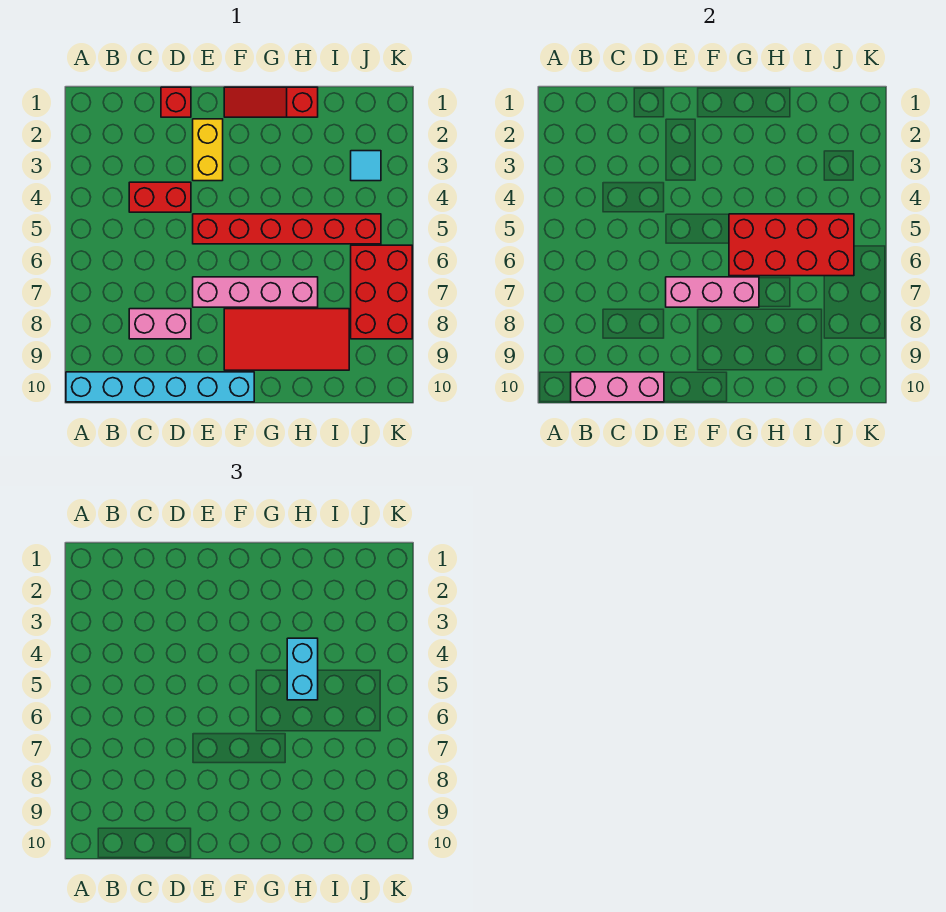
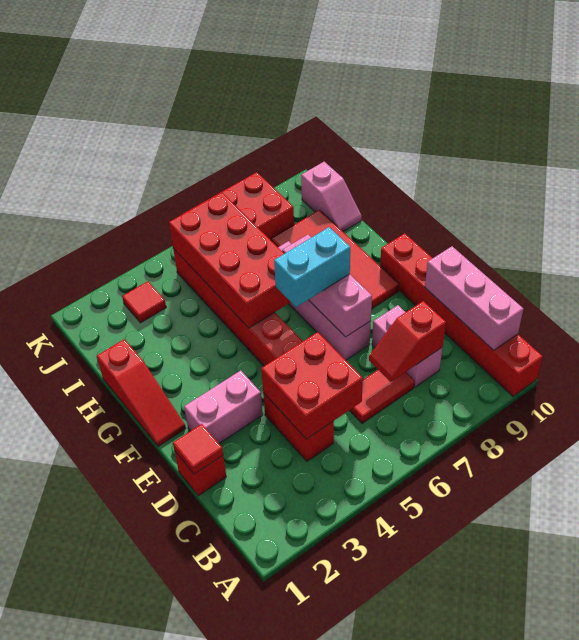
cyan brick A10:F10 level 1 -> red brick A10:F10 level 1
none -> red brick C4:D5 level 2
none -> red tile C6:C7 level 1
none -> red slope C7:C8 level 2 top 8
none -> red tile D1 level 2
yellow brick E2:E3 level 1 -> pink brick E2:E3 level 1
cyan brick H4:H5 level 3 -> cyan brick F6:F7 level 3
none -> pink slope I10:J10 level 1 top J
cyan tile J3 level 1 -> red tile J3 level 1

